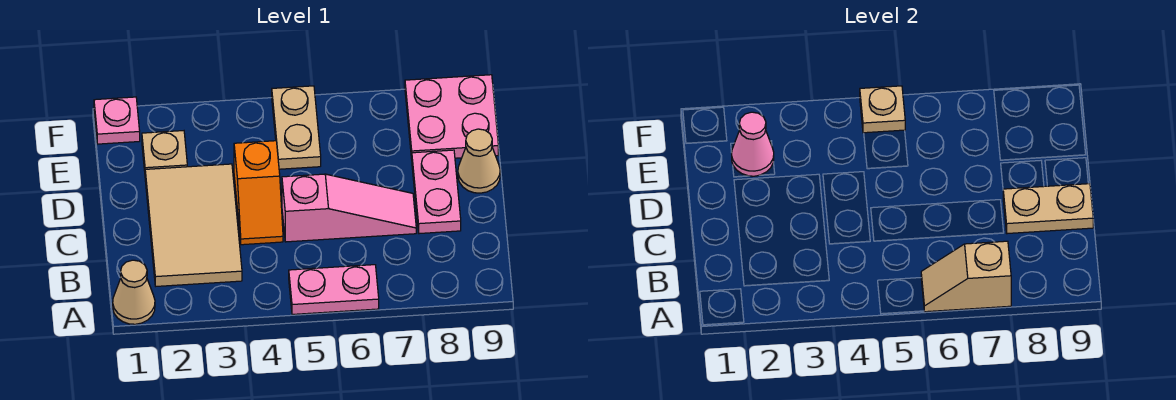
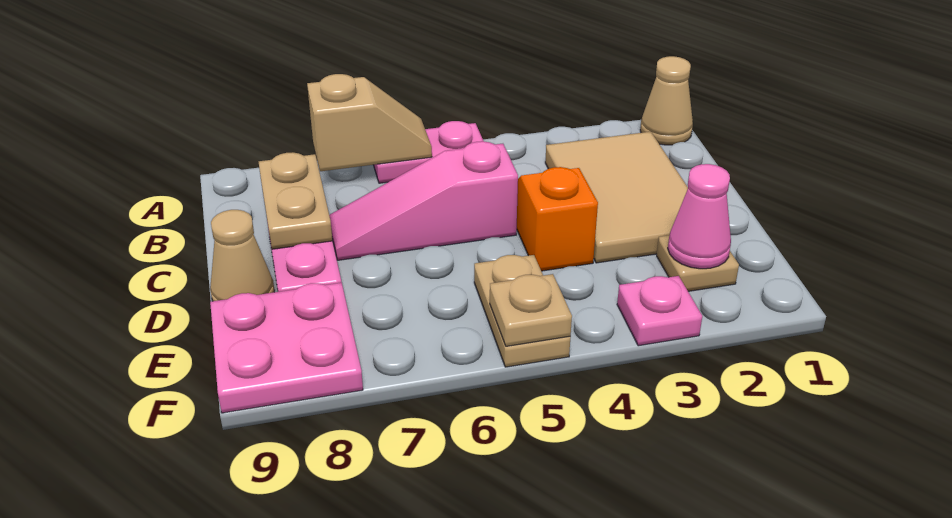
tan plate C8:C9 level 2 -> tan plate B8:C8 level 2
pink plate F1 level 1 -> pink plate F3 level 1

